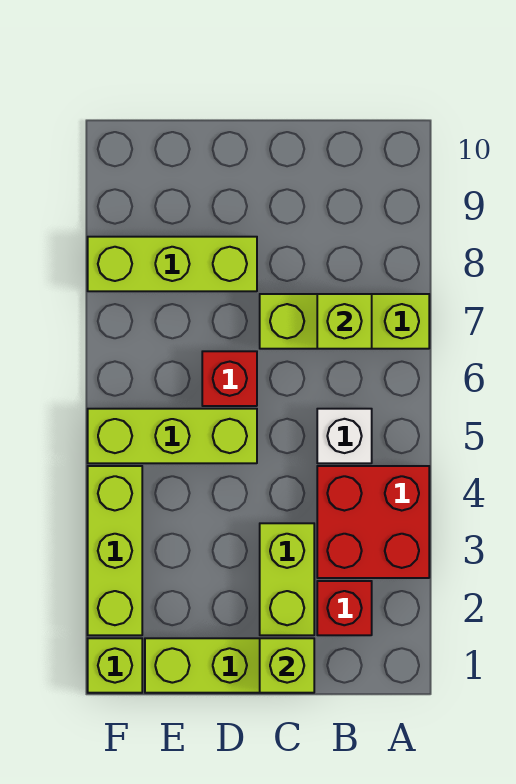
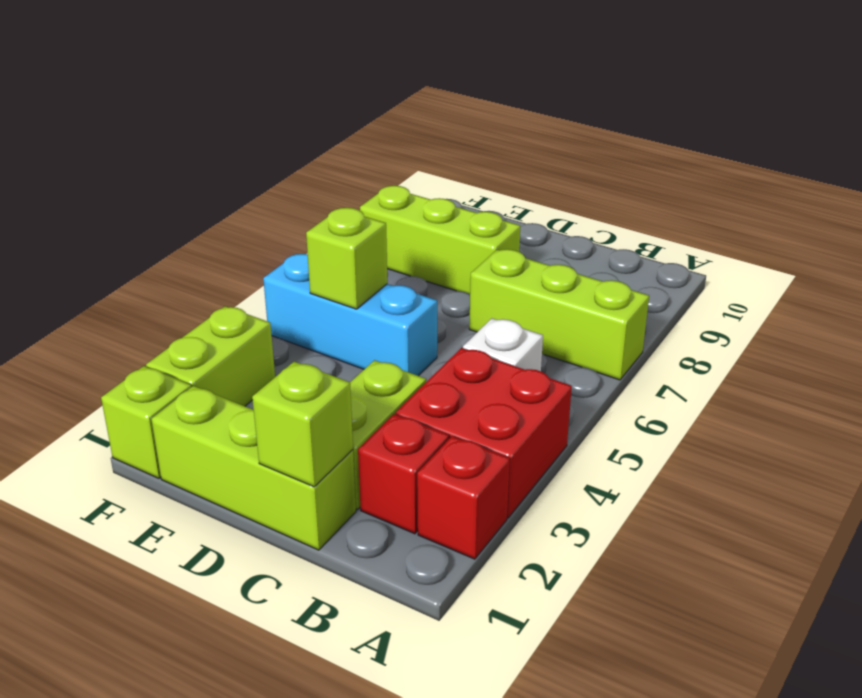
lime brick B7 level 2 -> lime brick E5 level 2
lime brick D5:F5 level 1 -> cyan brick D5:F5 level 1
red brick D6 level 1 -> red brick A2 level 1
lime brick F2:F4 level 1 -> lime brick F2:F3 level 1

